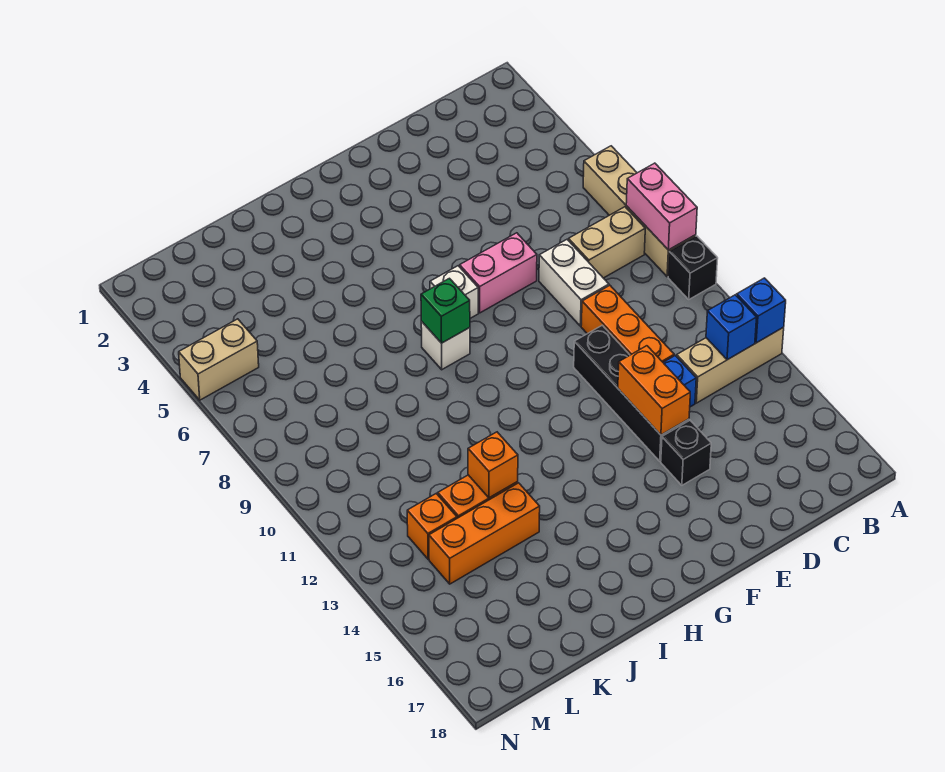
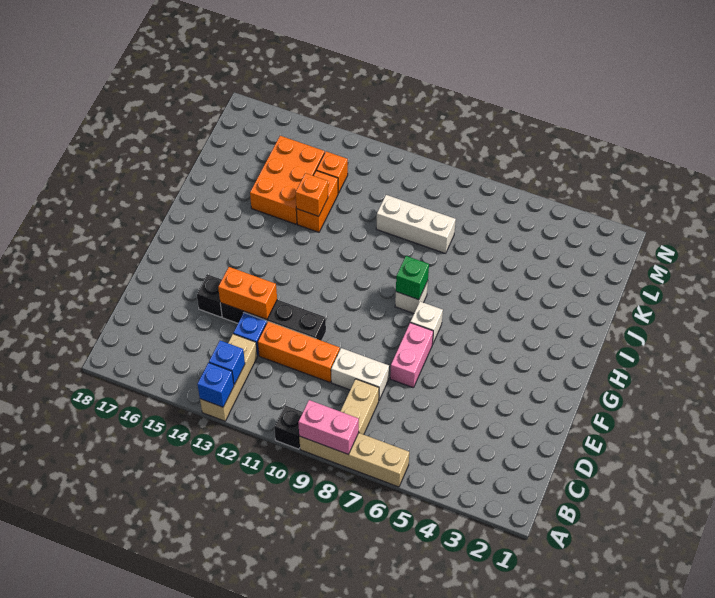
orange brick J14:L14 level 1 -> orange brick J14:L15 level 1
none -> white brick K8:K10 level 1
tan brick M5:N5 level 1 -> none

